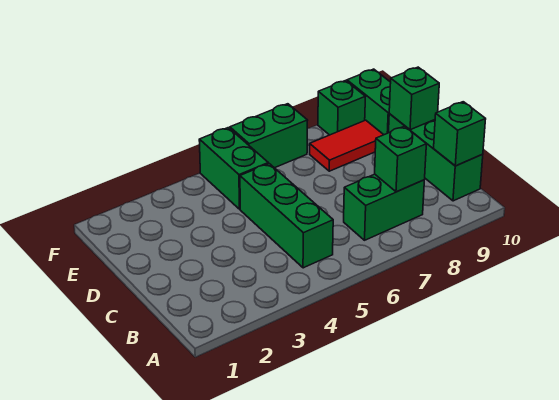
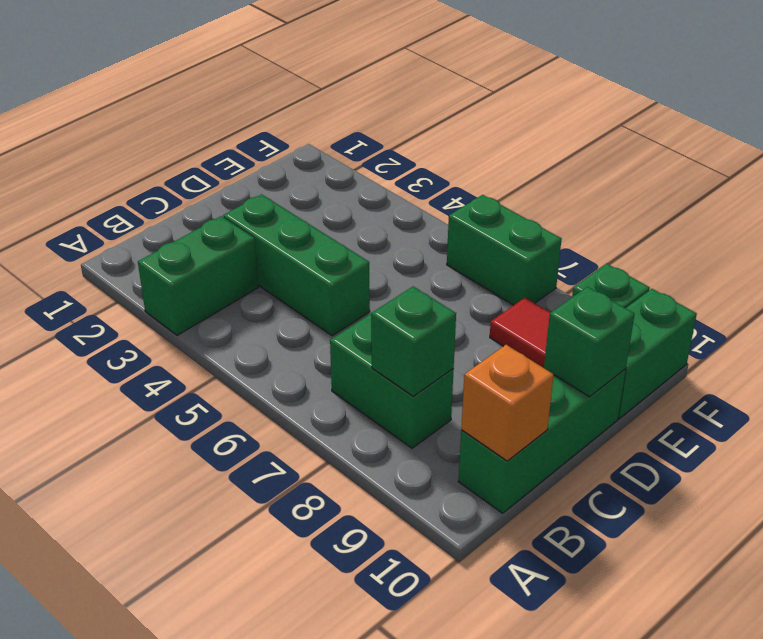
green brick B5:D5 level 1 -> green brick C3:C5 level 1
green brick B10 level 2 -> orange brick B10 level 2
green brick E5:F5 level 1 -> green brick A3:B3 level 1

